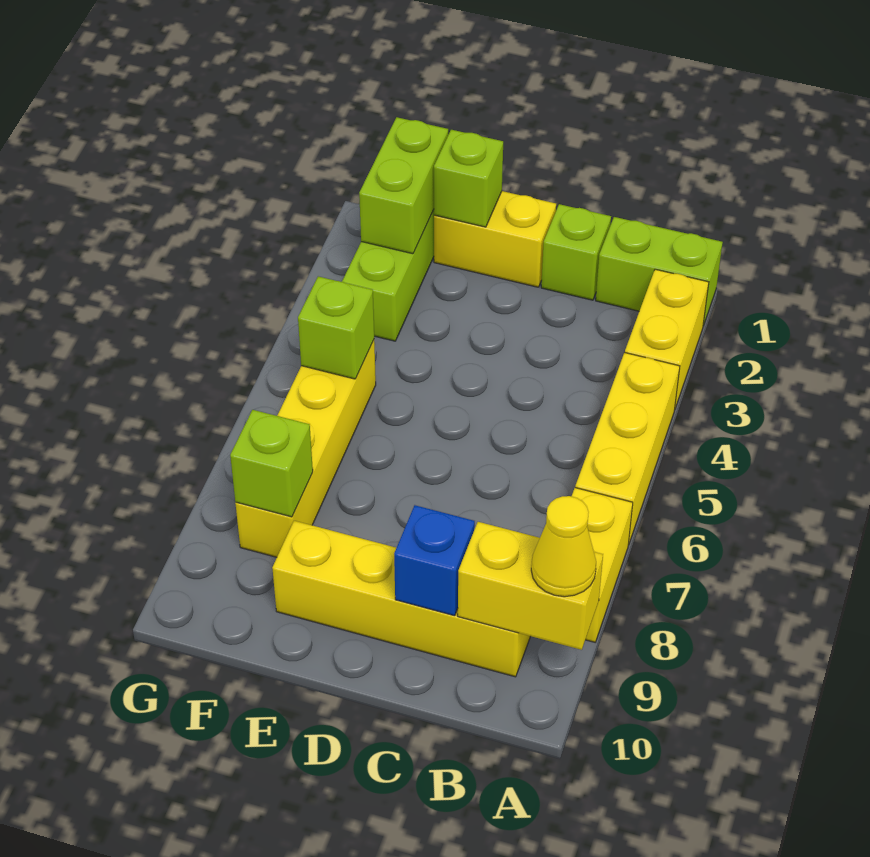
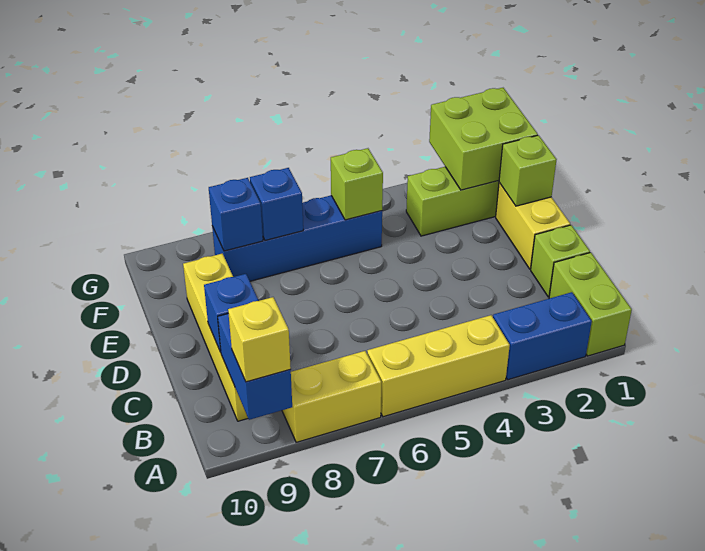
yellow brick A2:A3 level 1 -> blue brick A2:A3 level 1
yellow brick A9:B9 level 2 -> blue brick A9:B9 level 2
yellow cone A9 level 3 -> yellow brick A9 level 3
lime brick F1:F2 level 2 -> lime brick F1:G2 level 2
yellow brick F5:F8 level 1 -> blue brick F5:F8 level 1
none -> blue brick F7 level 2
lime brick F8 level 2 -> blue brick F8 level 2

